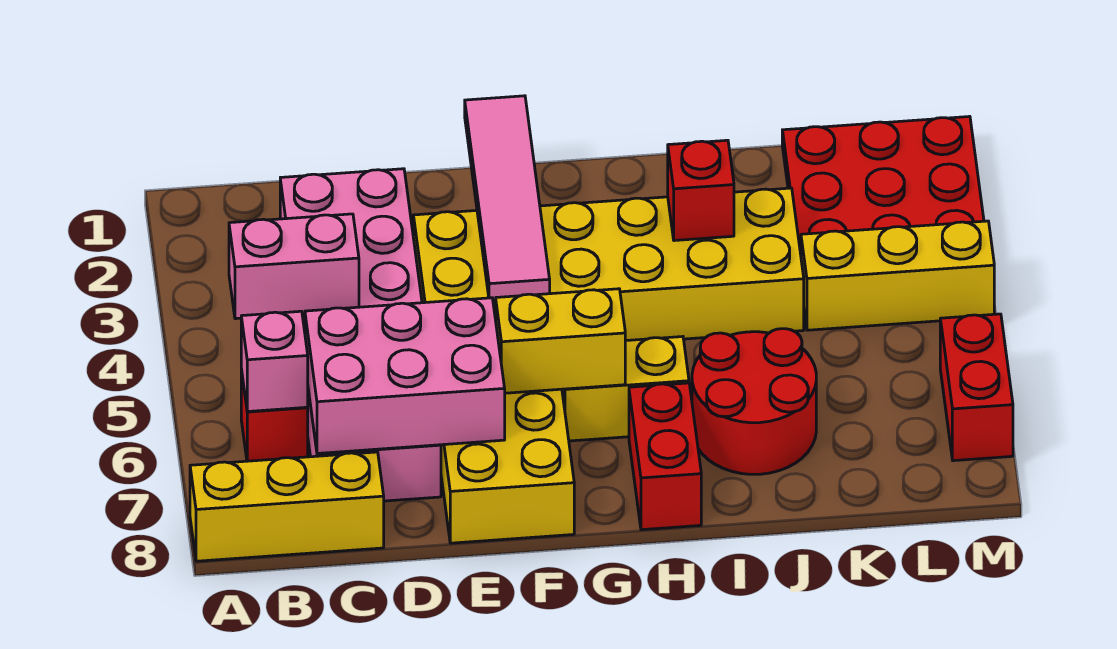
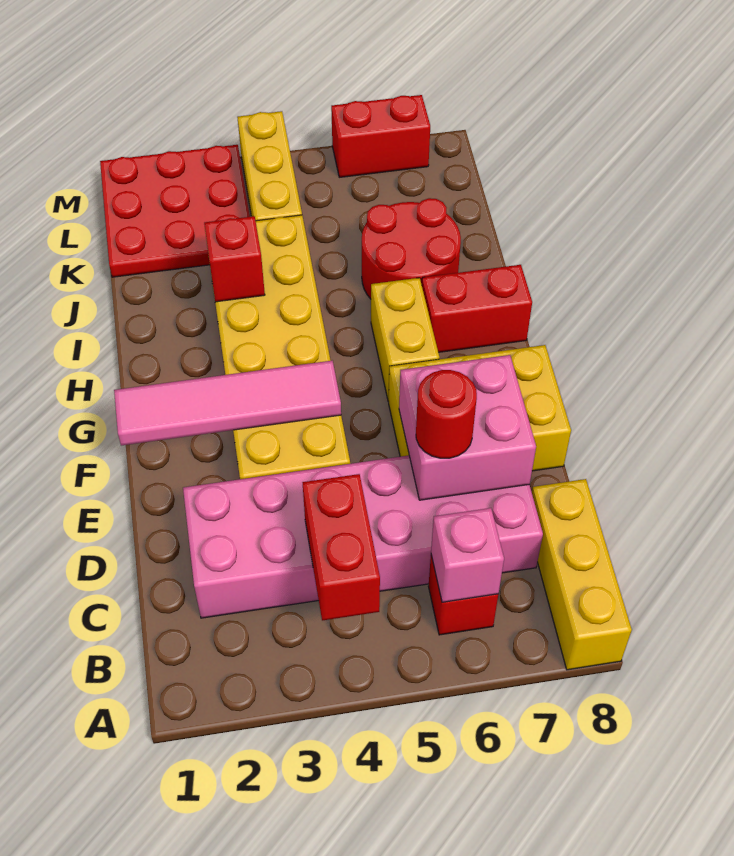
pink brick B4:C4 level 2 -> red brick B4:C4 level 2
pink brick C6:E7 level 2 -> pink brick D6:E7 level 2
none -> red round brick D6 level 3
yellow brick F6:G6 level 2 -> none

